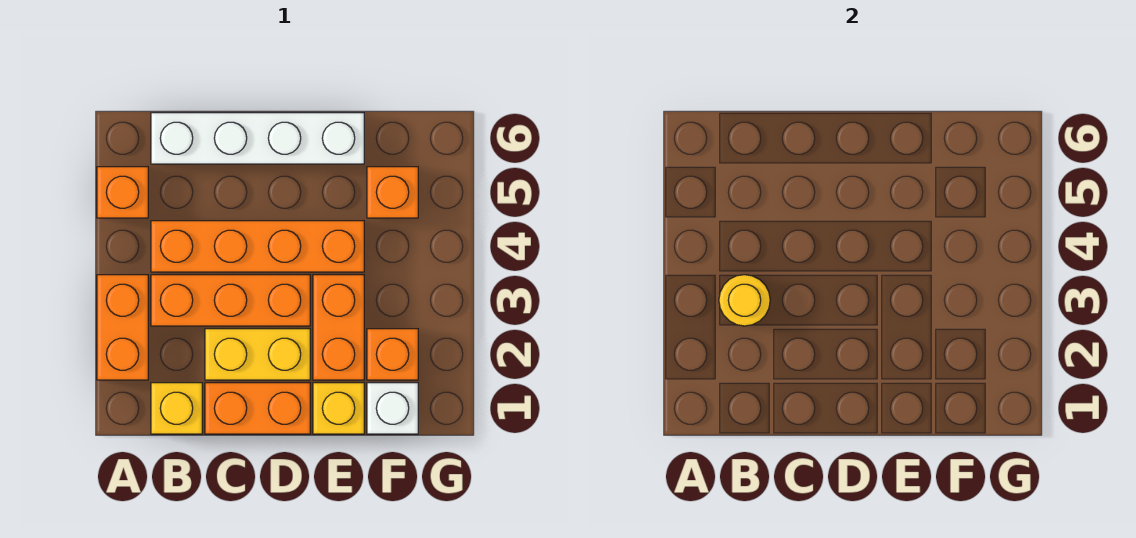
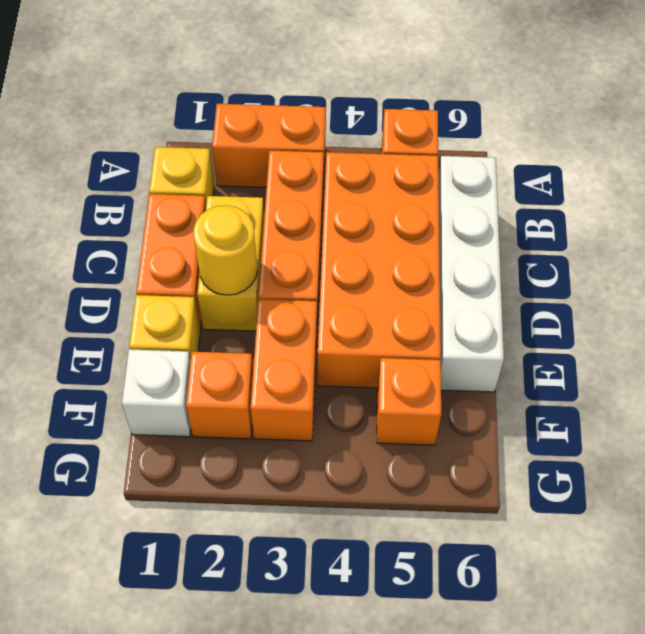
yellow round brick B3 level 2 -> yellow round brick D2 level 2
orange brick B4:E4 level 1 -> orange brick B4:E5 level 1
orange brick E2:E3 level 1 -> orange brick E3:F3 level 1

